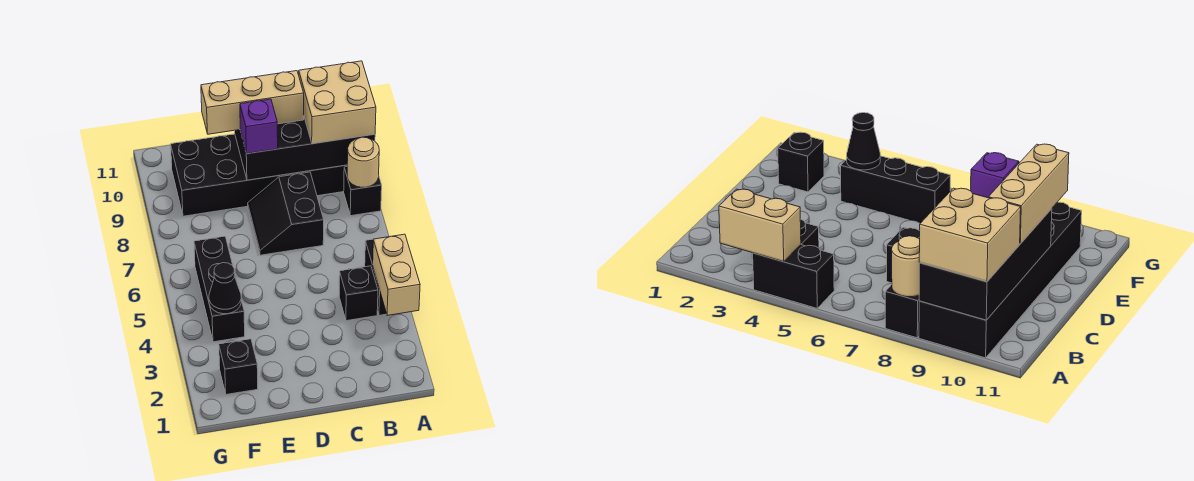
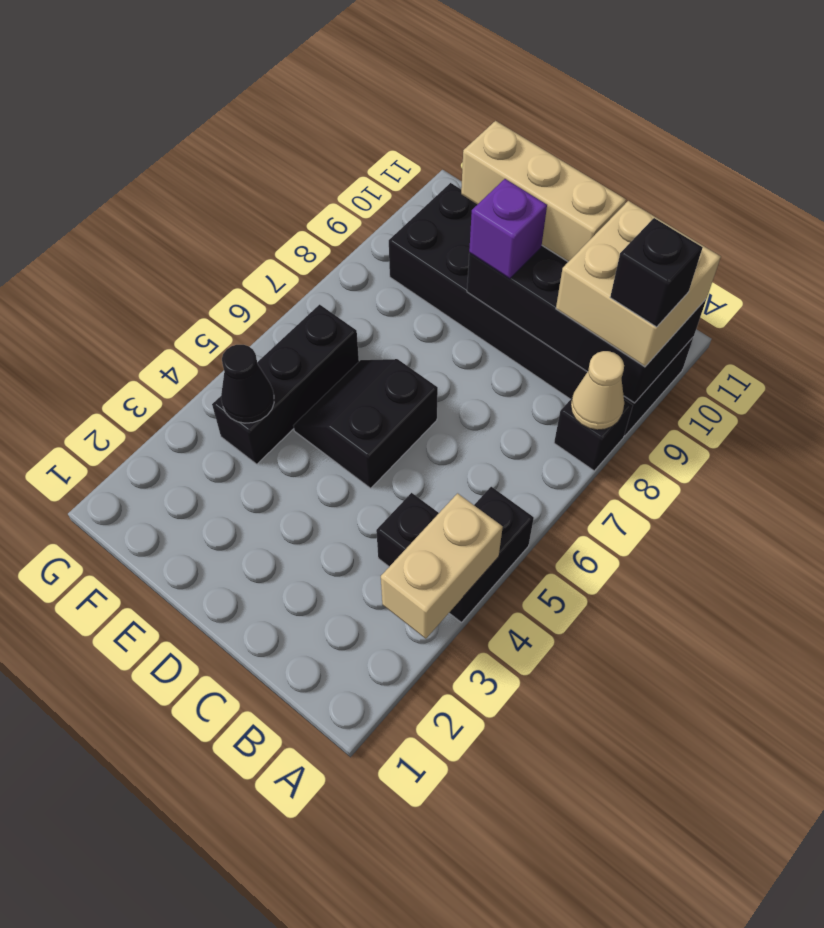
tan round brick A8 level 2 -> tan cone A8 level 2
black slope C7:D8 level 1 top C -> black slope D5:E6 level 1 top D
black brick F2 level 1 -> black brick A9 level 4

